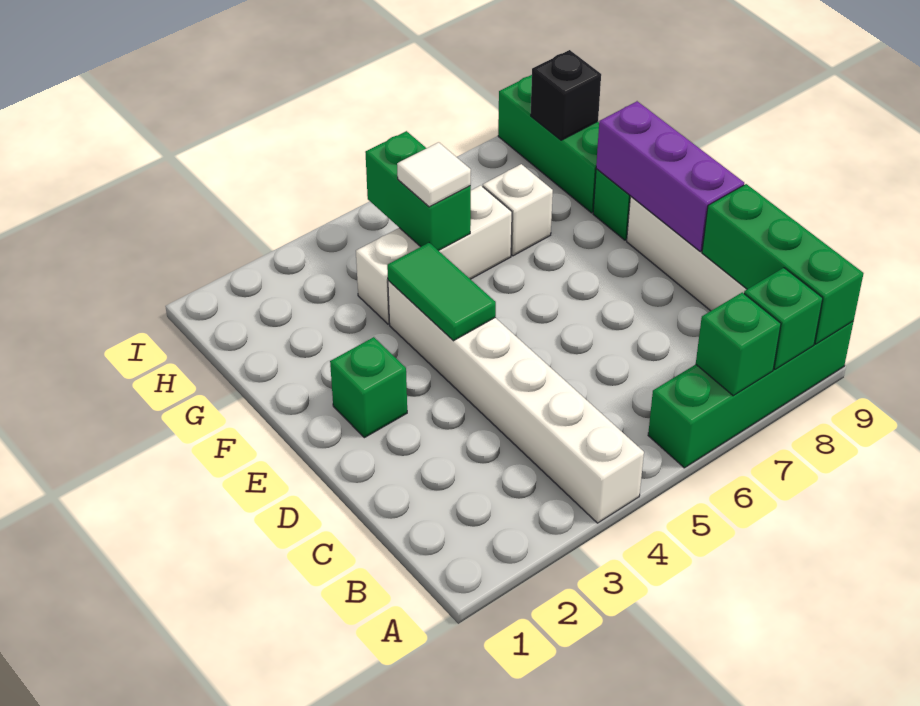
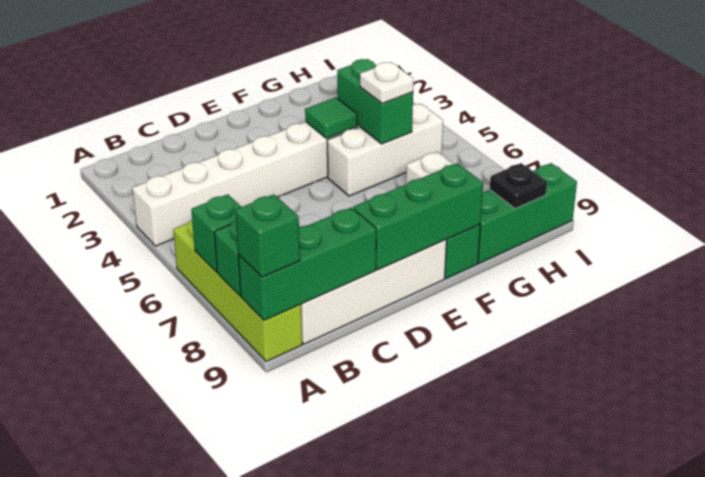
green brick A6:A9 level 1 -> lime brick A6:A9 level 1
purple brick D9:F9 level 2 -> green brick D9:F9 level 2
green brick E2 level 1 -> green brick A9 level 3
green tile E4:F4 level 2 -> green tile F4 level 2
white brick G4:G6 level 1 -> white brick F5:H5 level 1
green brick G5:H5 level 2 -> green brick G4:G5 level 2
white tile G5 level 3 -> white plate G5 level 3
black brick H9 level 2 -> black plate H9 level 2

